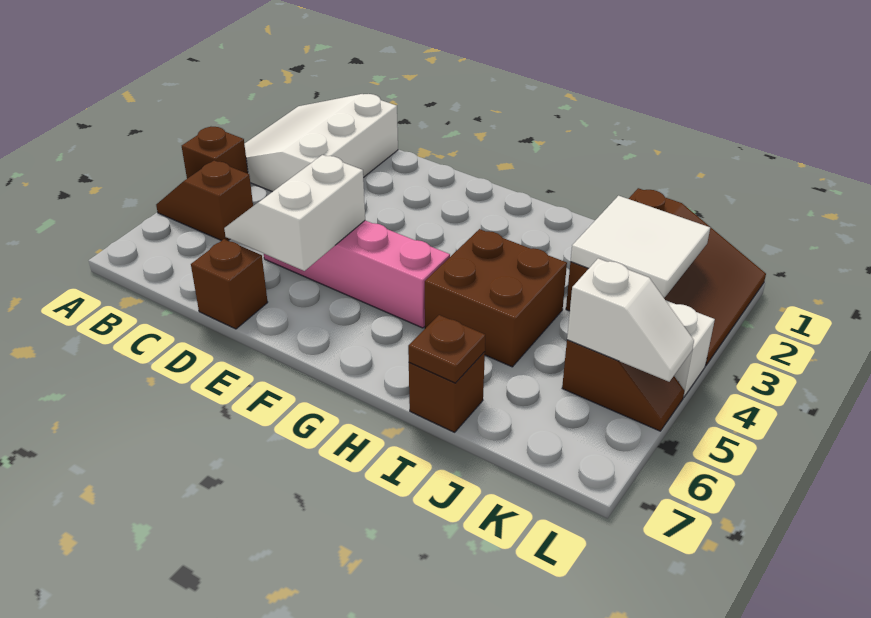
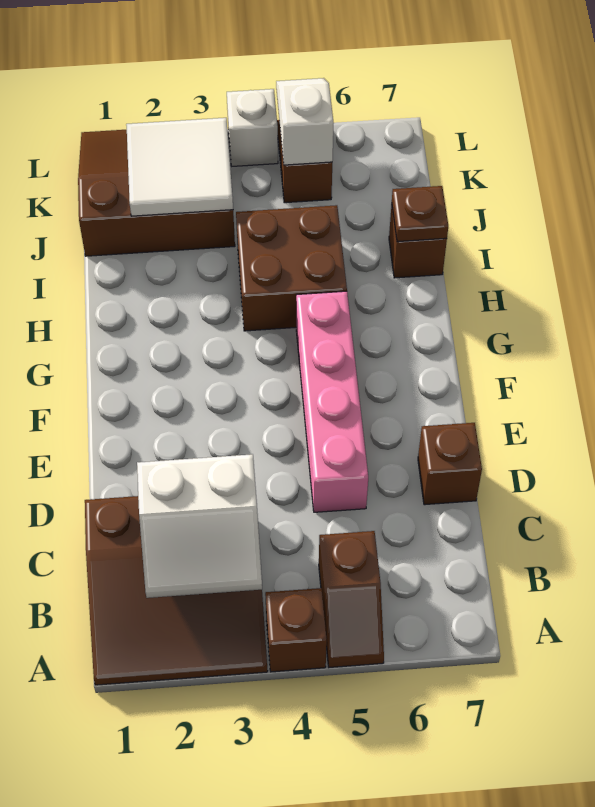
white slope A1:C3 level 1 top C -> brown slope A1:C3 level 1 top C
white slope D5:E6 level 2 top E -> white slope B2:C3 level 2 top C

